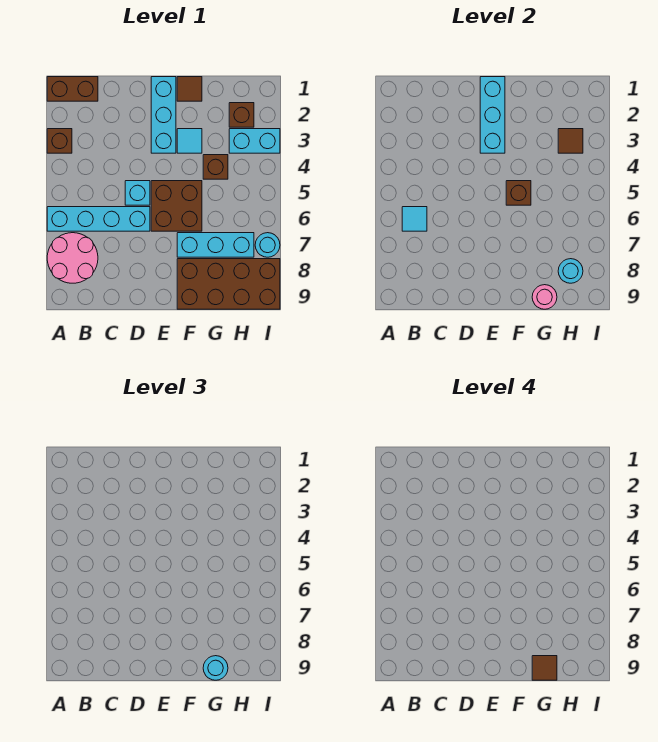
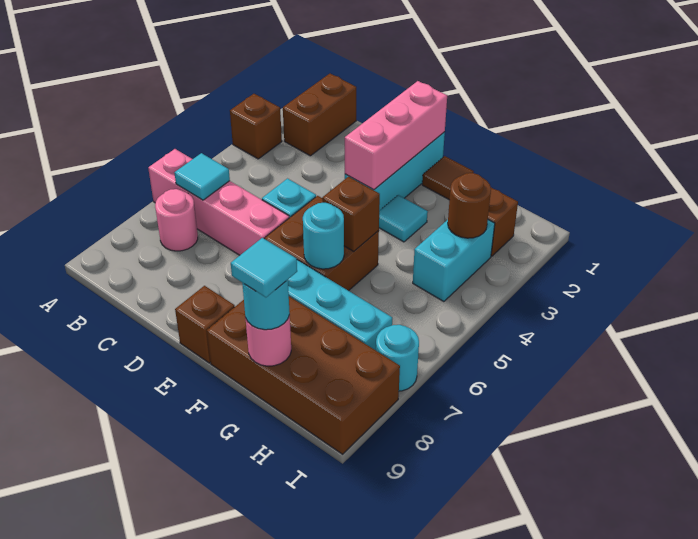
brown brick A1:B1 level 1 -> brown brick B1:B2 level 1
cyan brick A6:D6 level 1 -> pink brick A6:D6 level 1
pink round brick A7:B8 level 1 -> pink round brick B7 level 1
cyan brick E1:E3 level 2 -> pink brick E1:E3 level 2
brown brick G4 level 1 -> brown brick E9 level 1
brown tile G9 level 4 -> cyan tile G9 level 4
cyan brick H3:I3 level 1 -> cyan brick H3:H4 level 1
brown tile H3 level 2 -> brown round brick H3 level 2
cyan round brick H8 level 2 -> cyan round brick F6 level 2

